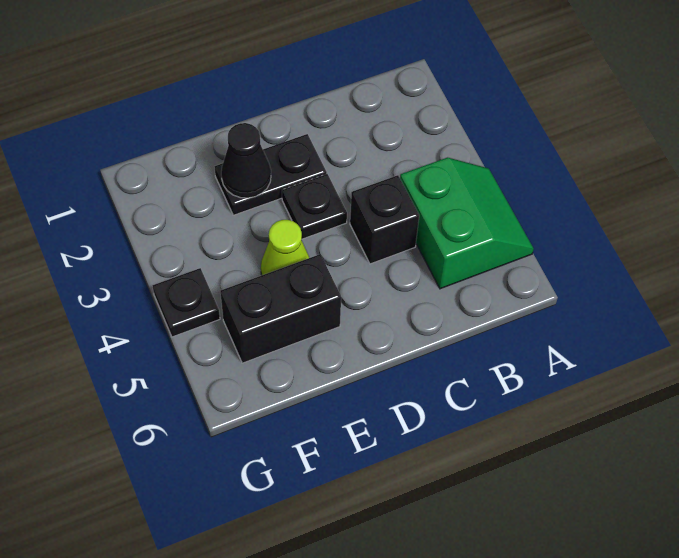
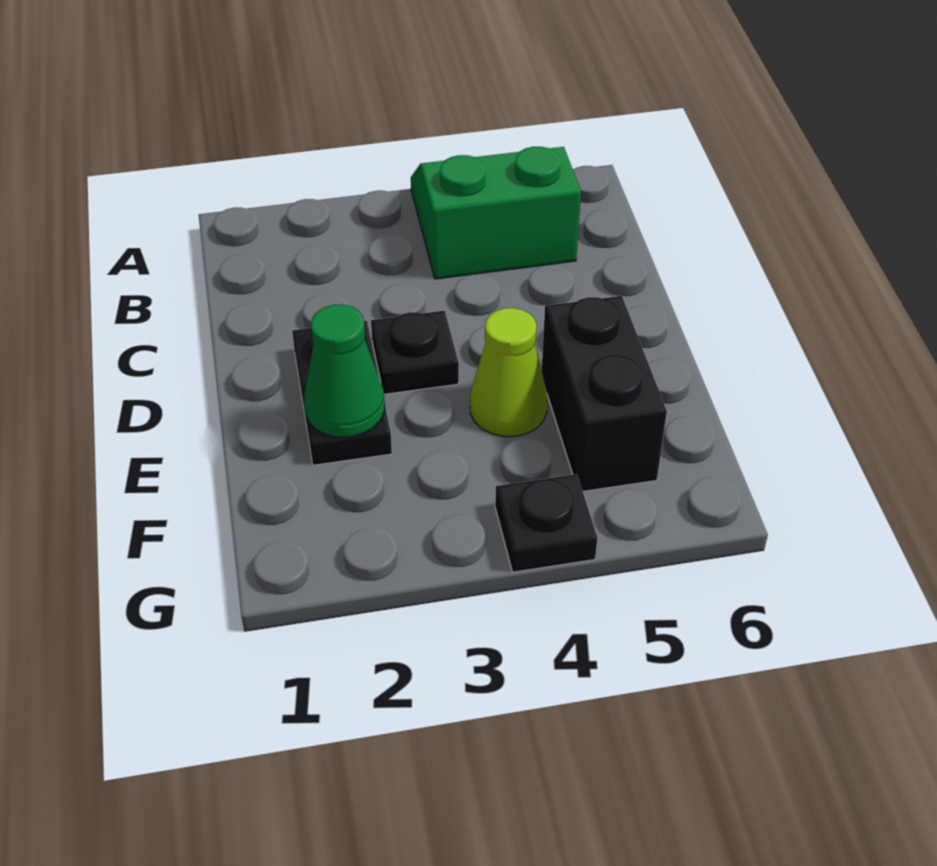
black brick C4 level 1 -> none
black cone E2 level 2 -> green cone E2 level 2

